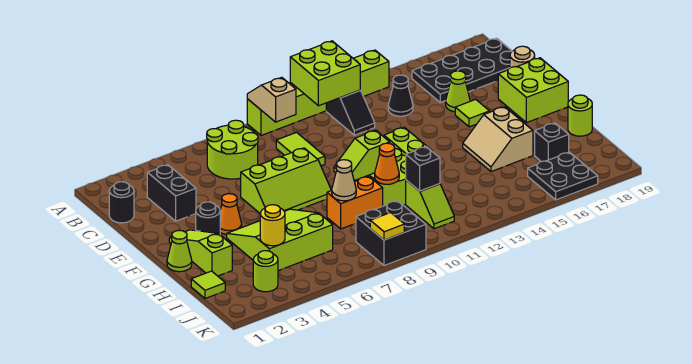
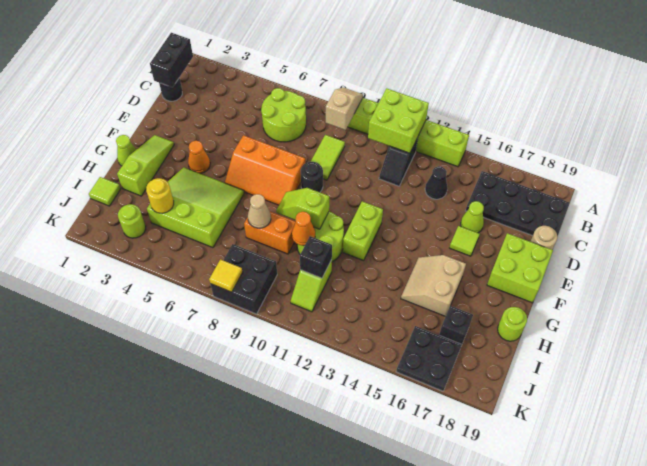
black brick C3:D3 level 1 -> black brick B1:C1 level 2
lime slope E6:F8 level 1 top E -> orange slope E6:F8 level 1 top E
black round brick F3 level 1 -> black round brick E9 level 1

